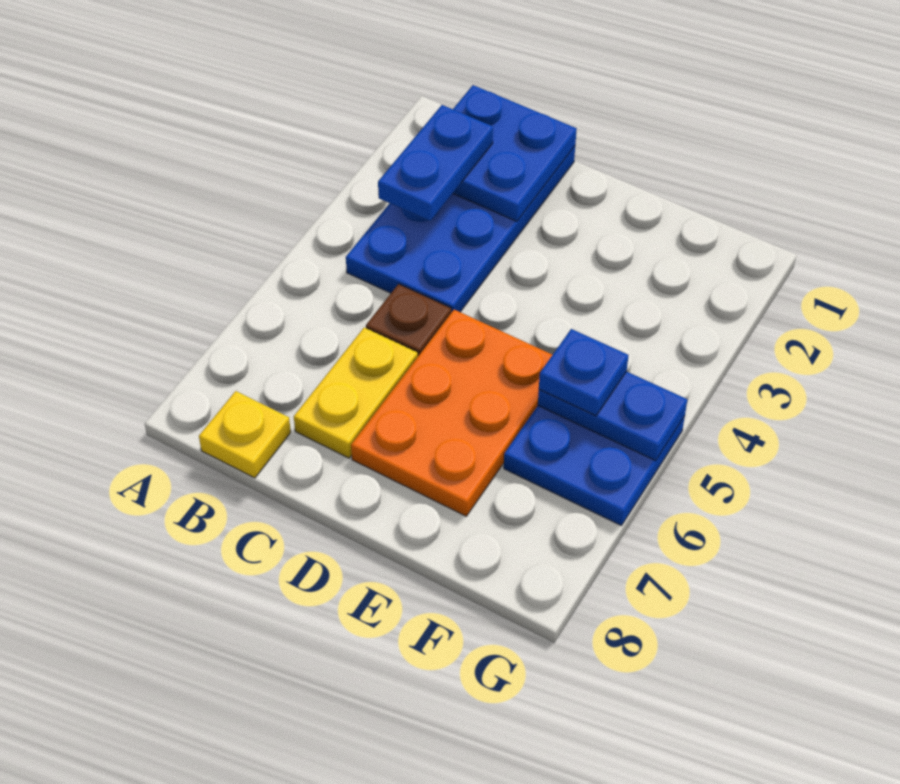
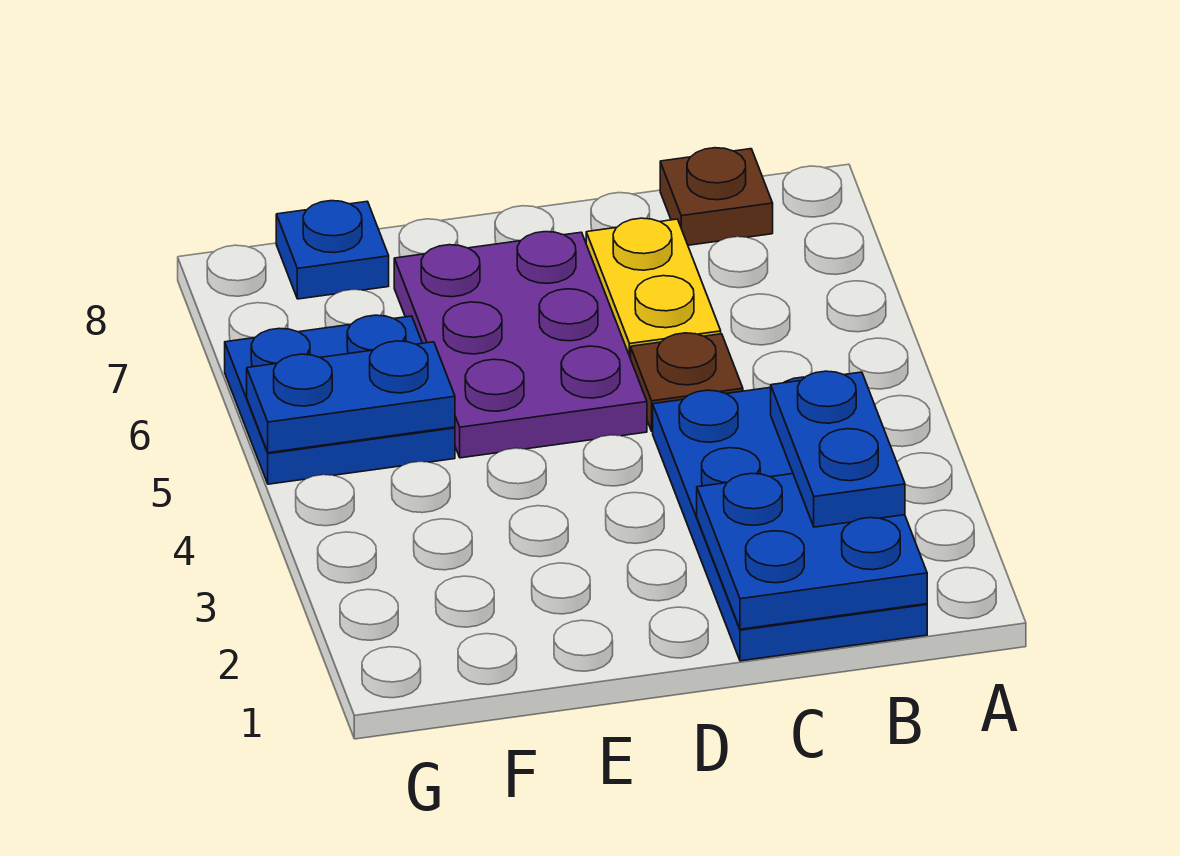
yellow plate B8 level 1 -> brown plate B8 level 1
orange plate D5:E7 level 1 -> purple plate D5:E7 level 1
blue plate F5 level 3 -> blue plate F8 level 1

